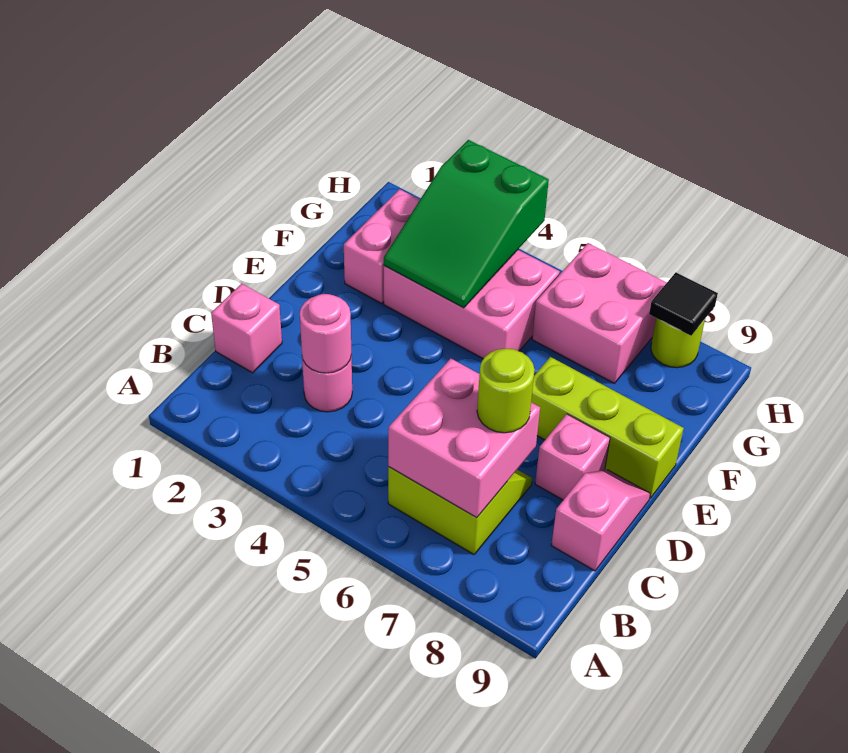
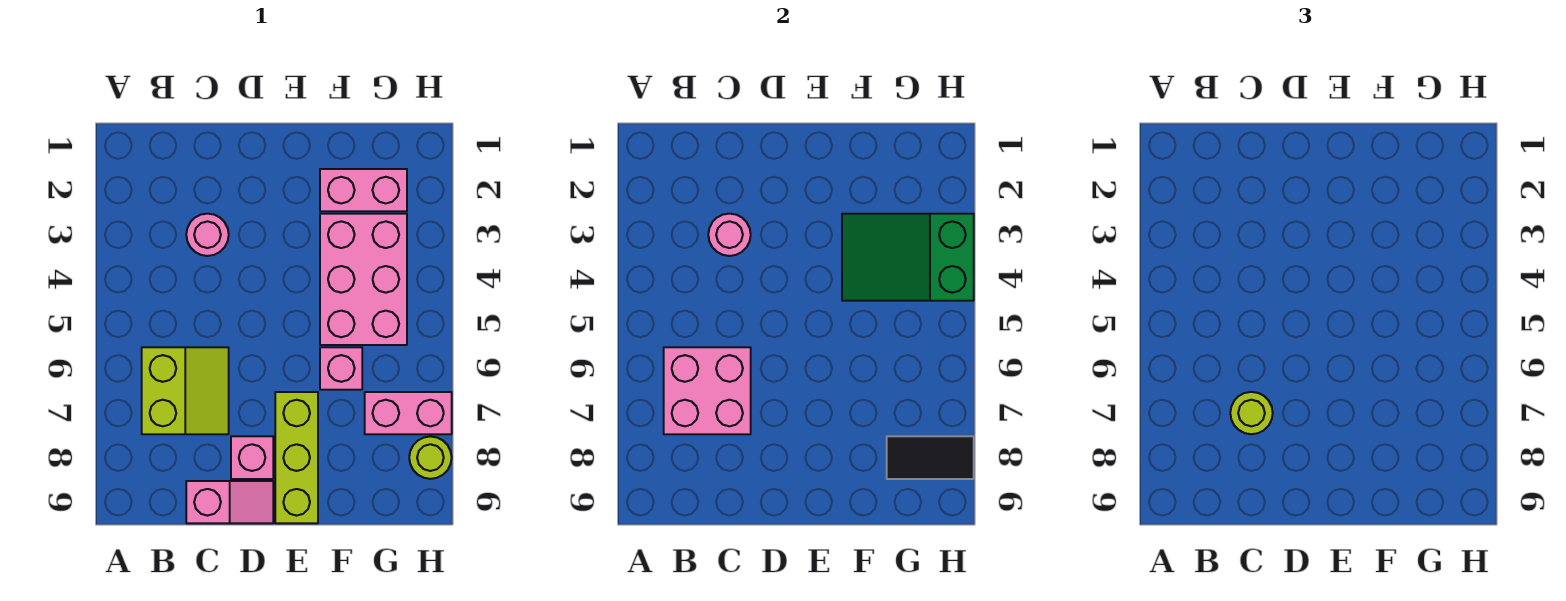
pink brick C1 level 1 -> pink brick F6 level 1
pink brick G6:H7 level 1 -> pink brick G7:H7 level 1
black tile H8 level 2 -> black tile G8:H8 level 2

